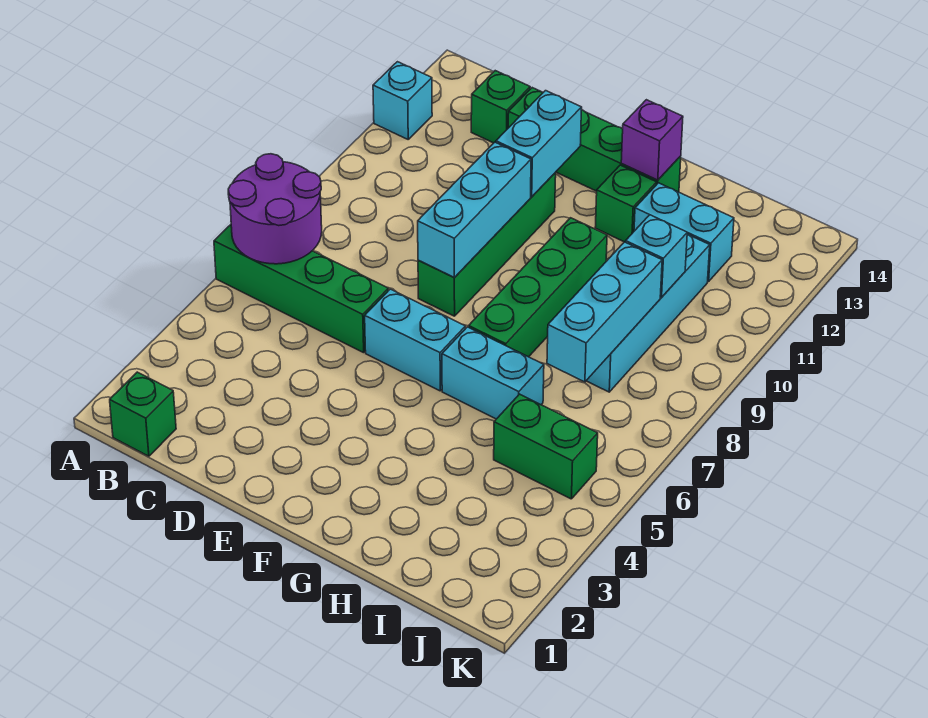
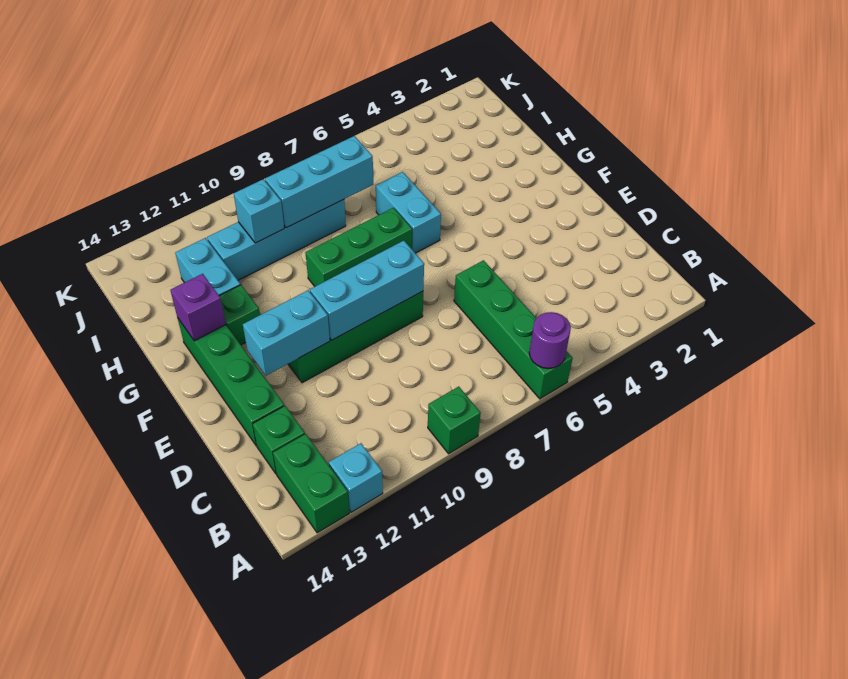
purple round brick A6:B7 level 2 -> purple round brick A6 level 2
green brick B1 level 1 -> green brick A9 level 1
cyan brick E6:F6 level 1 -> none
green brick G7:G10 level 1 -> green brick G7:G9 level 1
green brick I5:J5 level 1 -> green brick A13:B13 level 1

